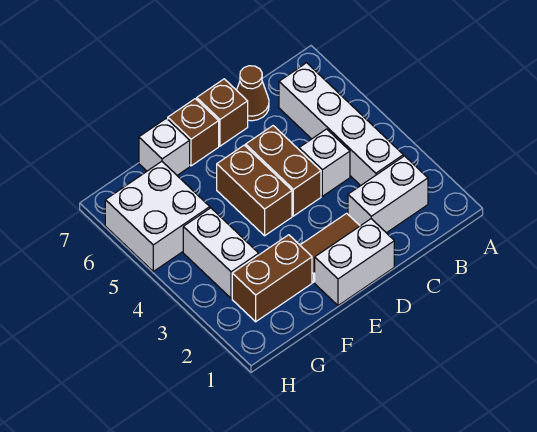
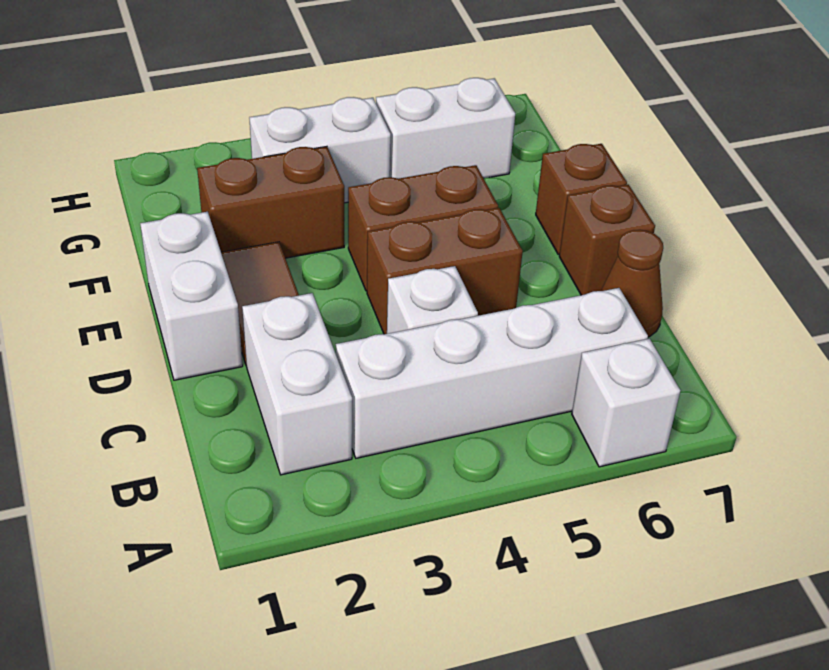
brown brick F2:G2 level 1 -> brown brick F2:F3 level 1
white brick F7 level 1 -> white brick A6 level 1
white brick G5:H6 level 1 -> white brick G5:G6 level 1

